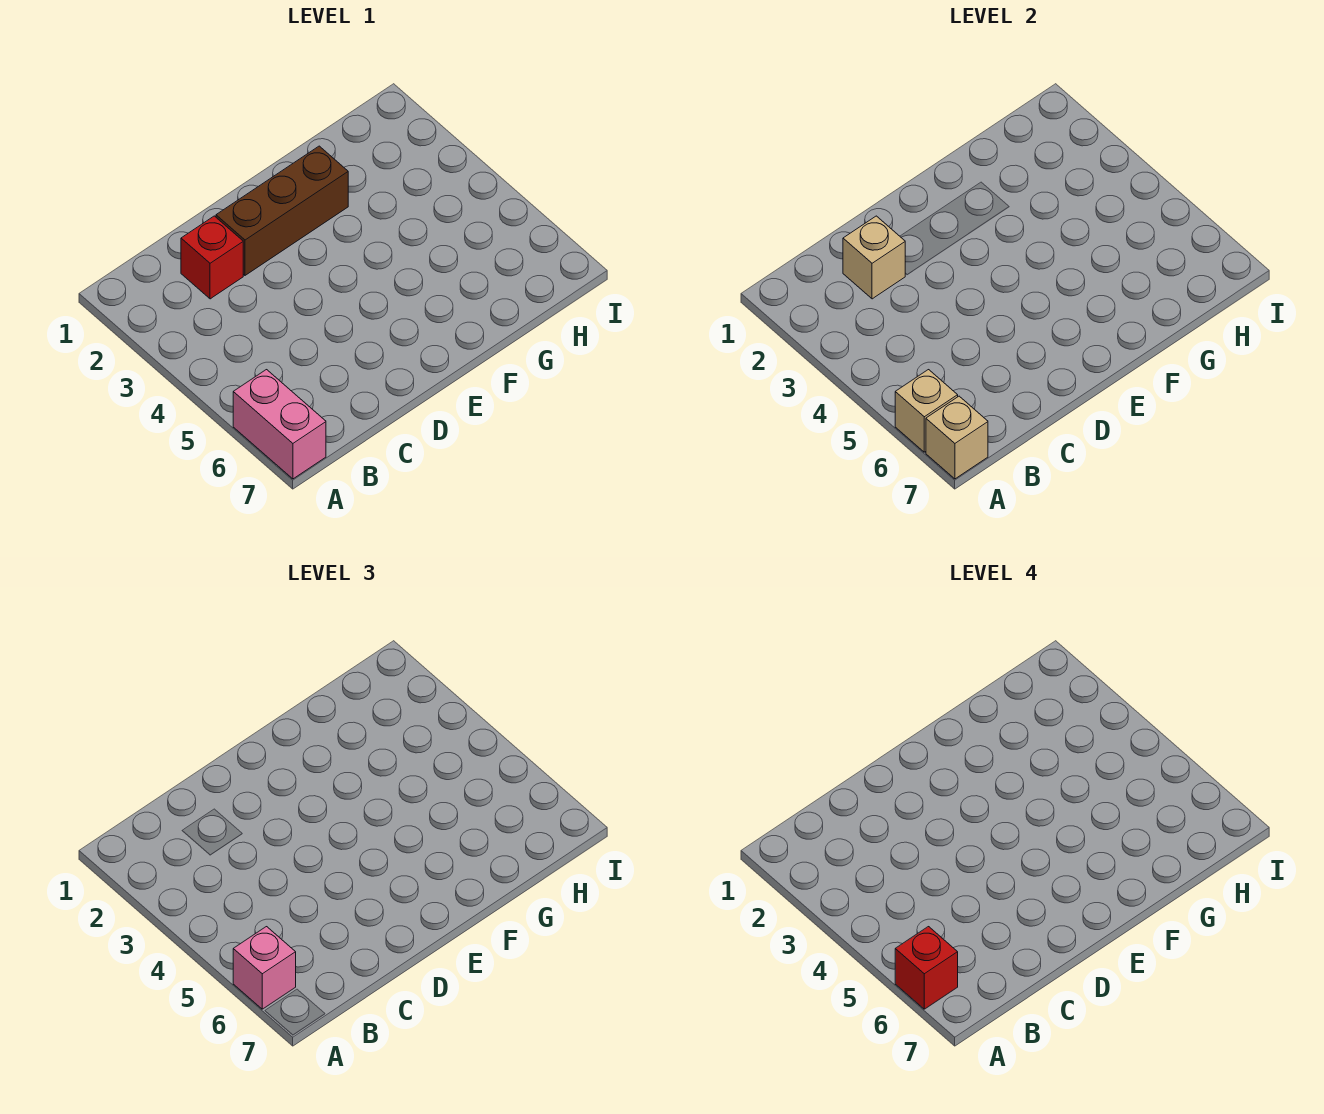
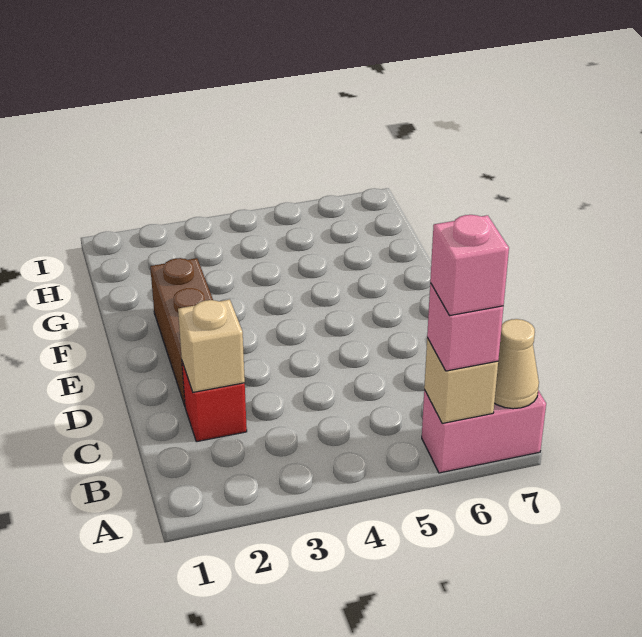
red brick A6 level 4 -> pink brick A6 level 4
tan brick A7 level 2 -> tan cone A7 level 2

